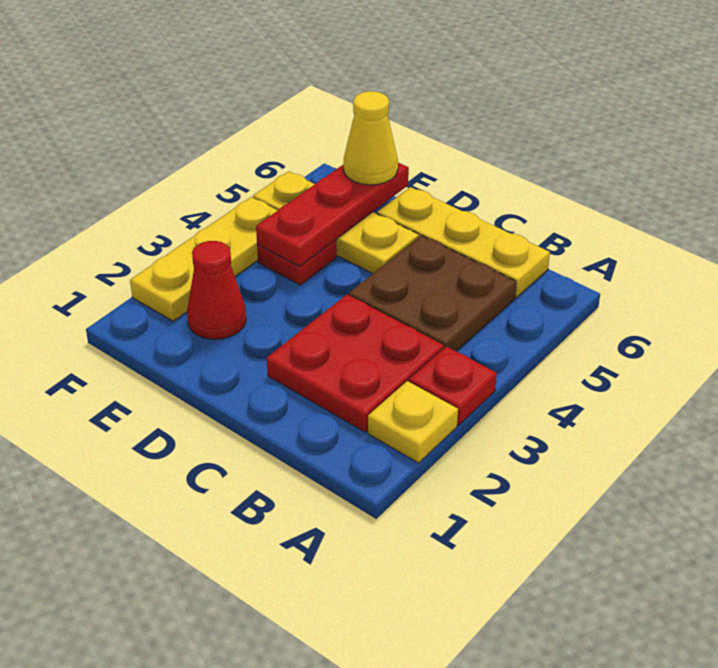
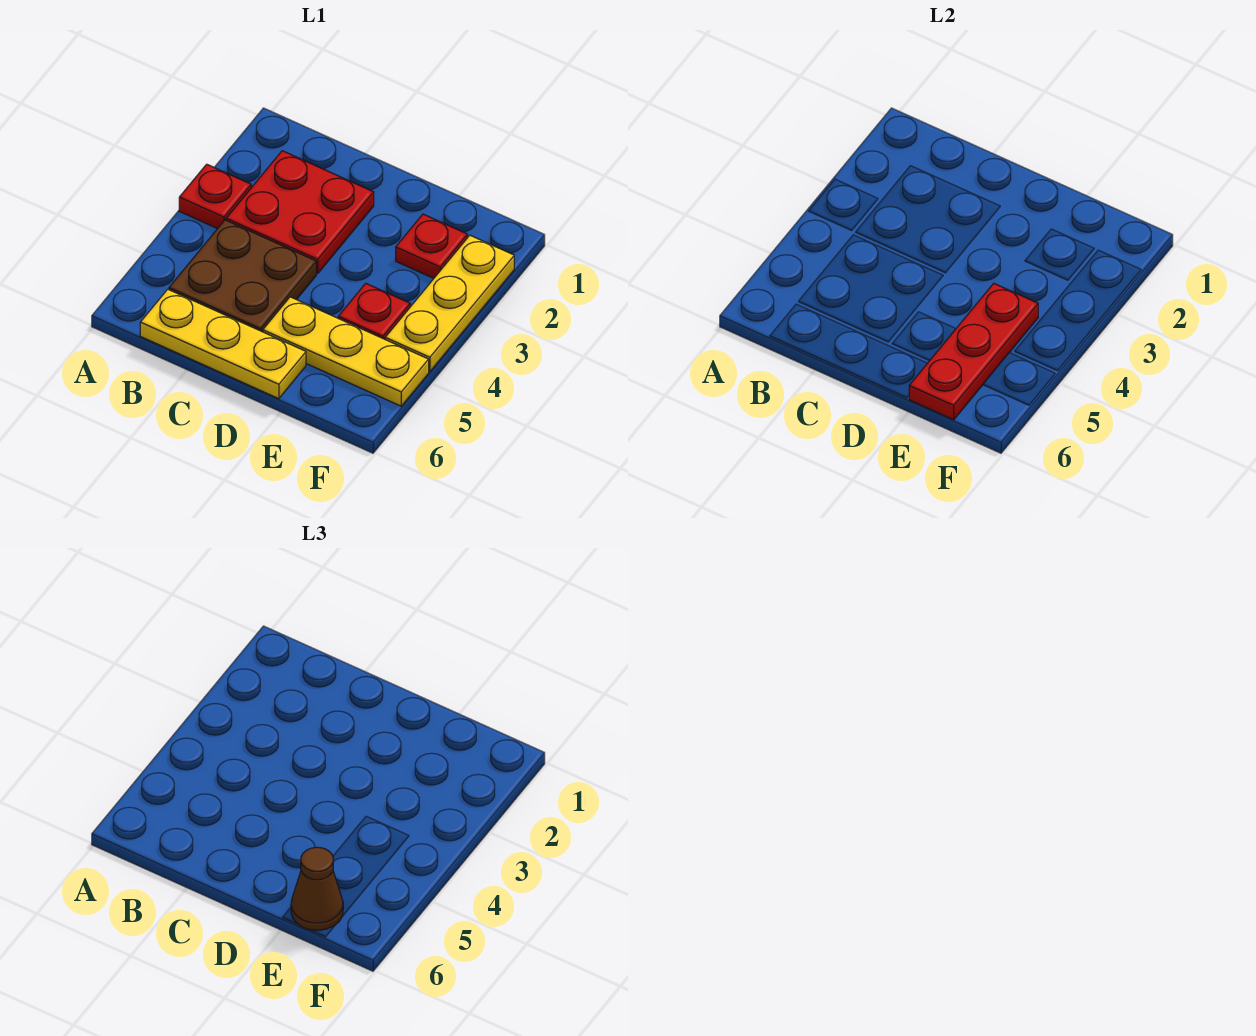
yellow plate A2 level 1 -> none
red cone E2 level 1 -> red plate E2 level 1
yellow cone E6 level 3 -> brown cone E6 level 3

